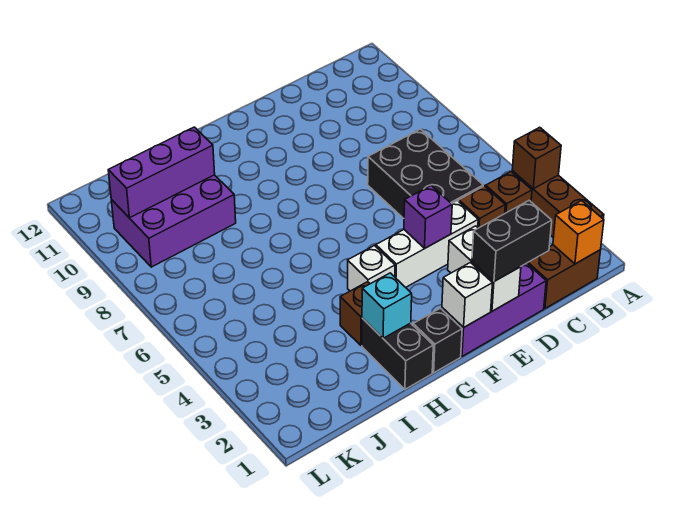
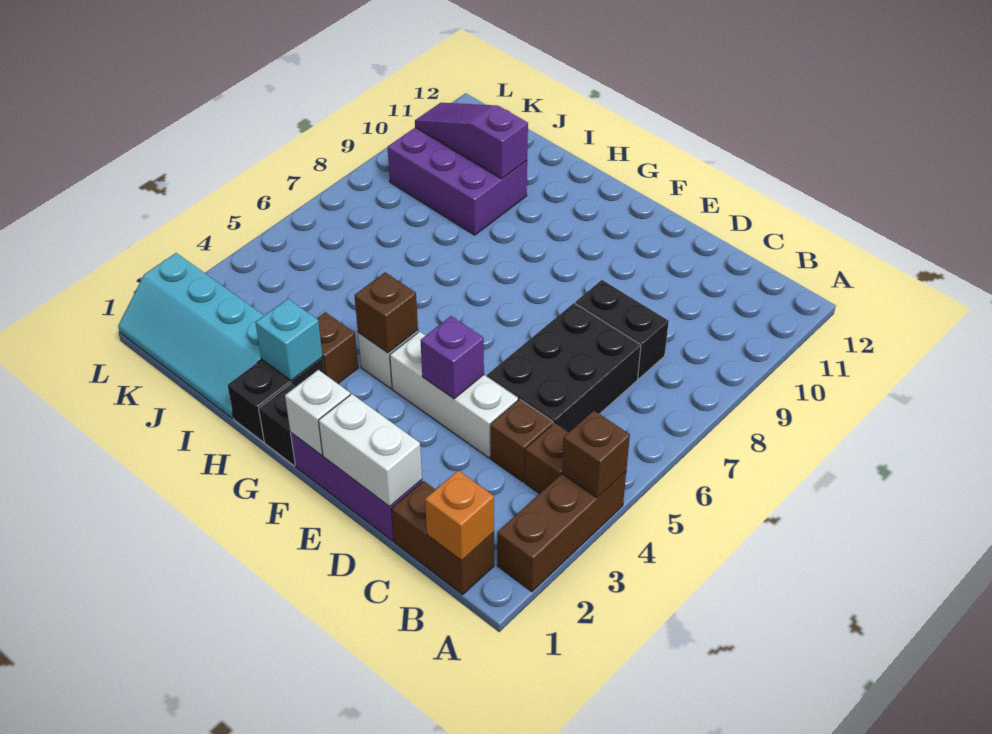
black brick D1:E1 level 3 -> black brick C8:D8 level 1
white brick E1:E2 level 2 -> white brick D1:E1 level 2
none -> brown brick G4 level 2
none -> cyan slope I1:L2 level 1 top 2
purple brick I10:K10 level 2 -> purple slope I10:K10 level 2 top I

